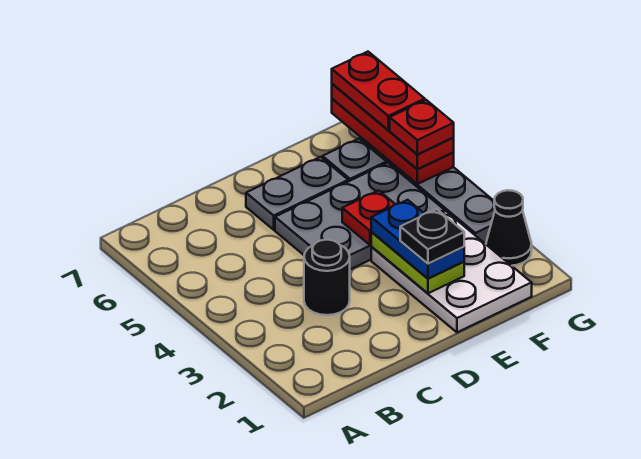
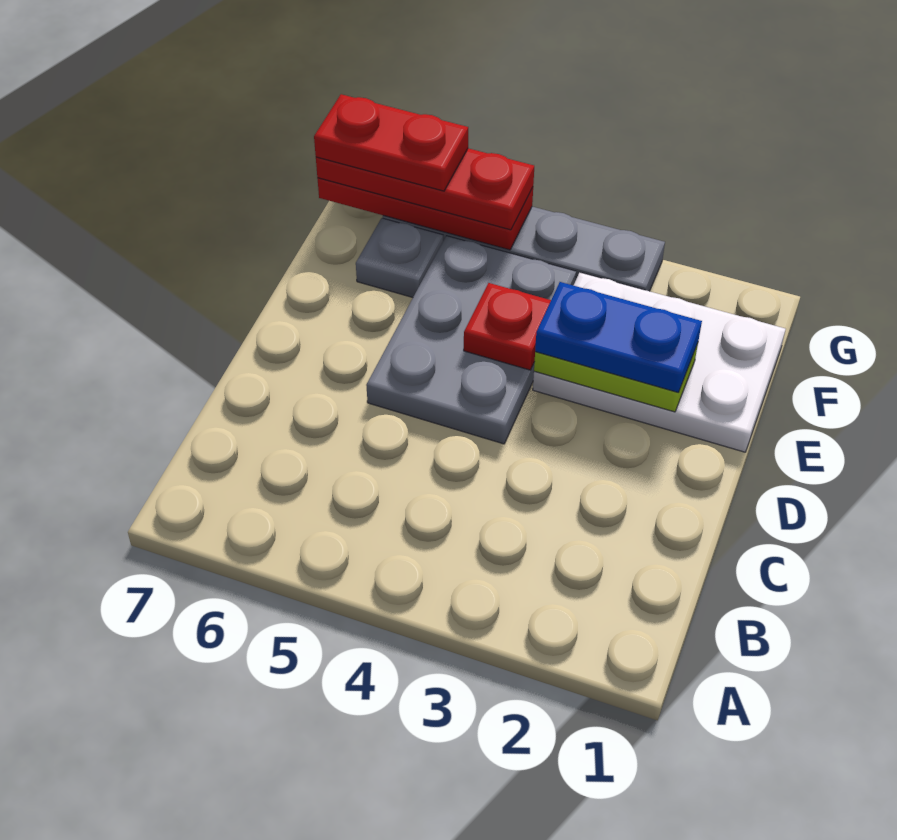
black round brick C3 level 1 -> none
grey plate D6:E6 level 1 -> none
black plate E2 level 4 -> none
black cone G2 level 1 -> none
red plate G5 level 4 -> none

